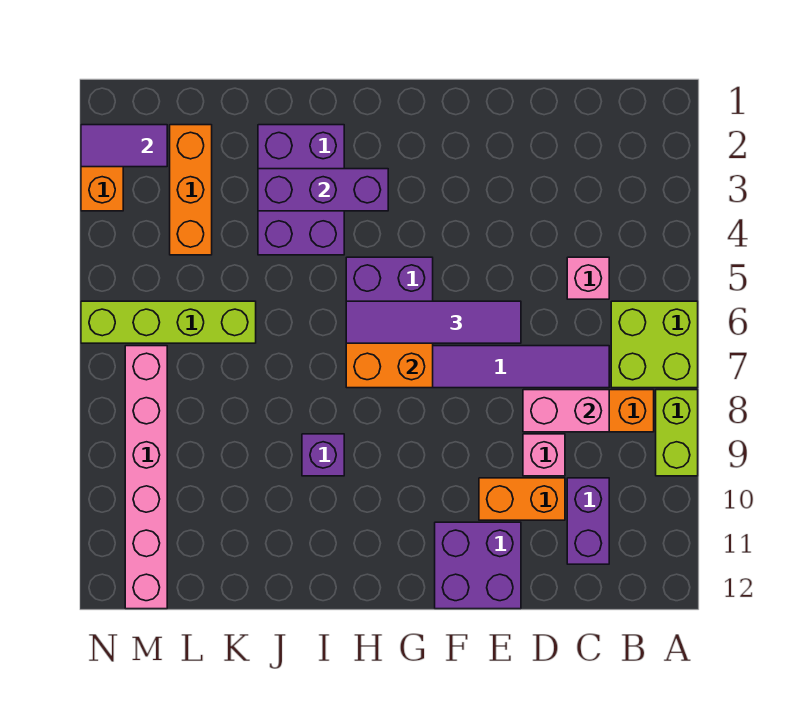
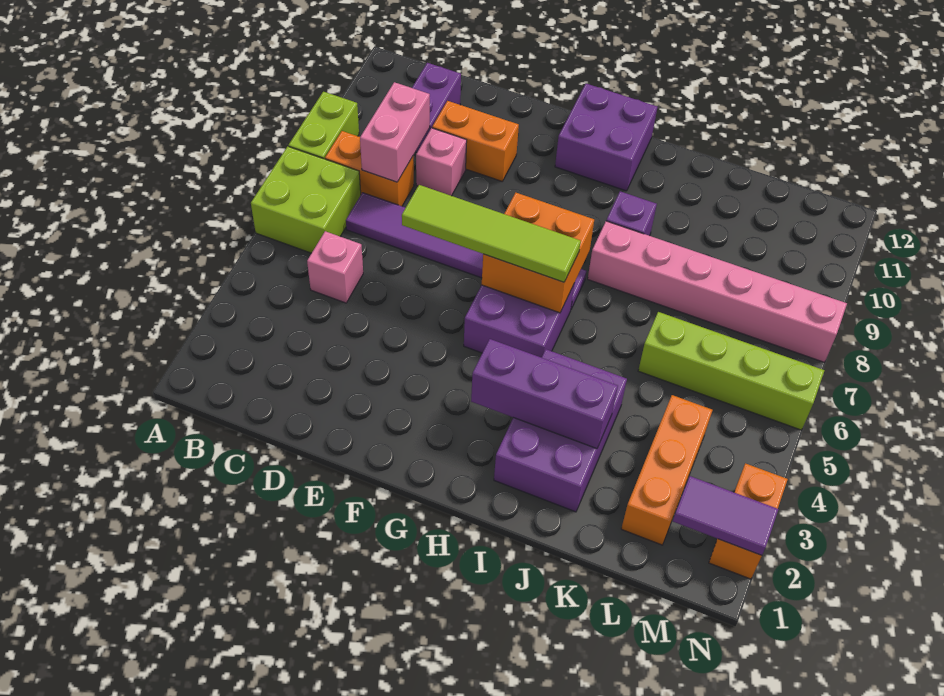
pink brick C8:D8 level 2 -> pink brick C8:C9 level 2
purple tile E6:H6 level 3 -> lime tile E6:H6 level 3
purple brick E11:F12 level 1 -> purple brick G11:H12 level 1
pink brick M7:M12 level 1 -> pink brick I8:N8 level 1

